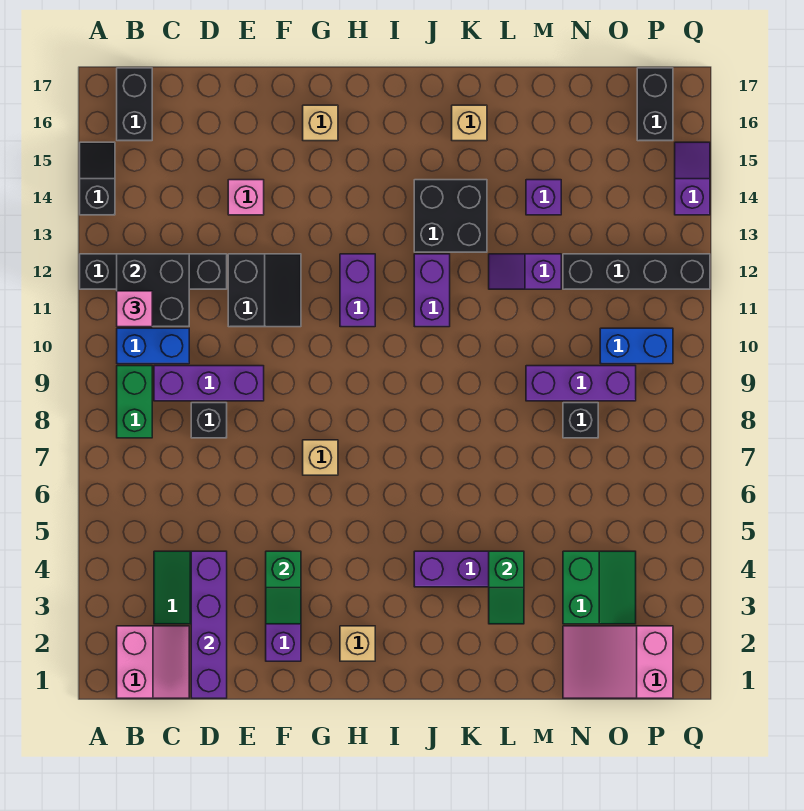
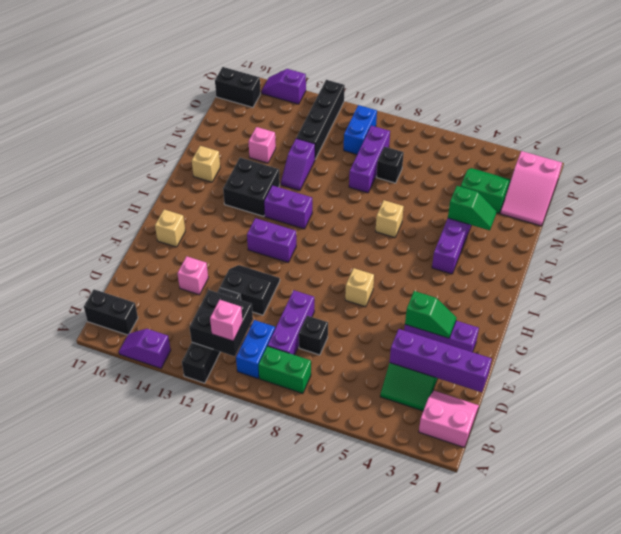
black slope A14:A15 level 1 top 14 -> purple slope A14:A15 level 1 top 14
tan brick H2 level 1 -> tan brick K7 level 1
purple brick M14 level 1 -> pink brick M14 level 1

